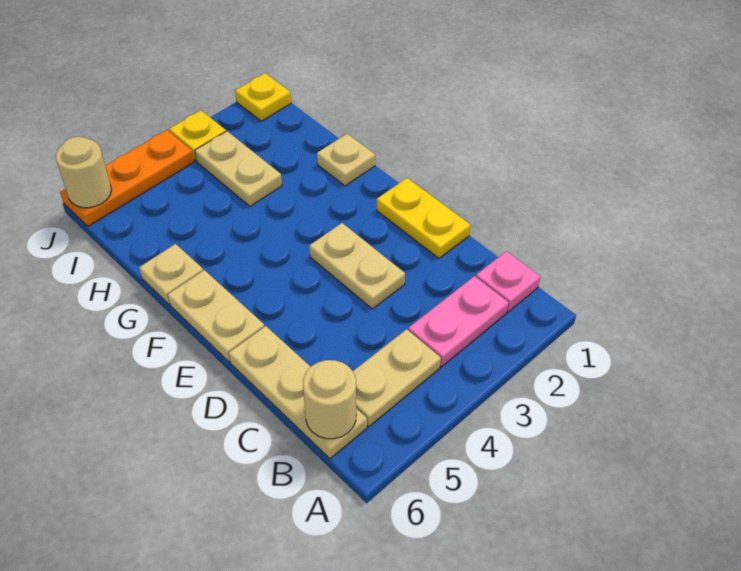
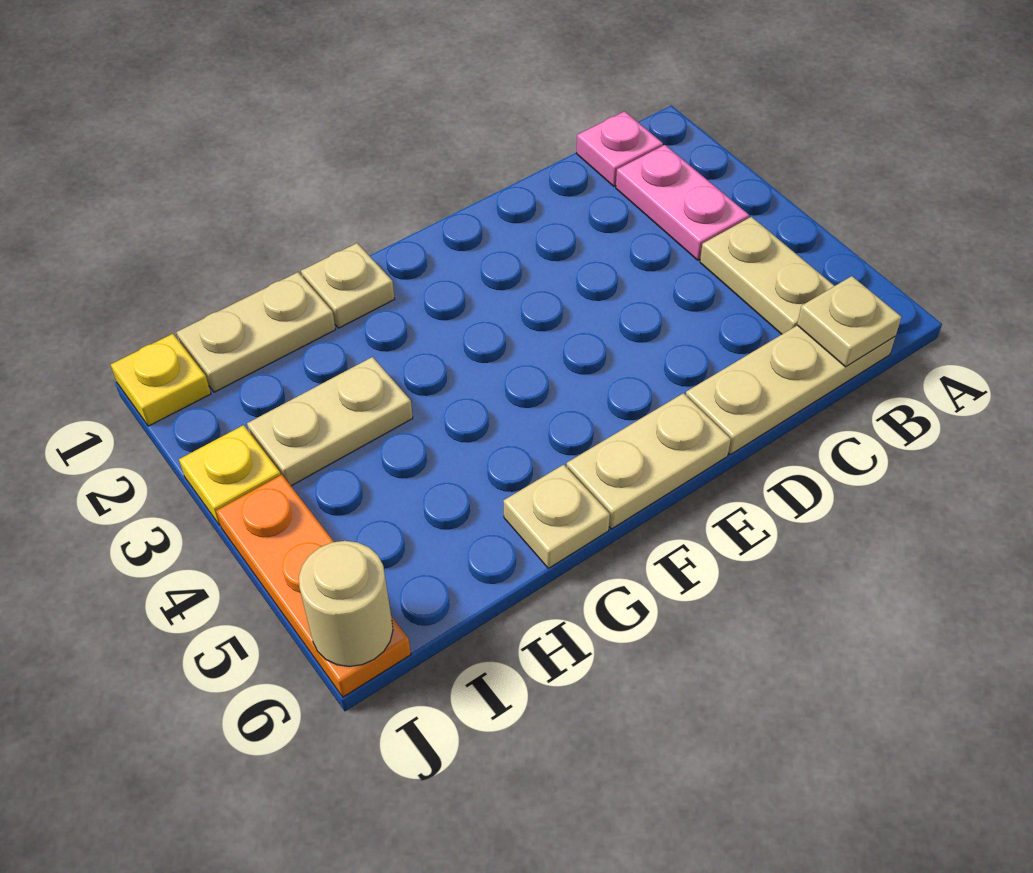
tan round brick B6 level 2 -> tan plate B6 level 2
yellow plate D1:E1 level 1 -> none
tan plate D3:E3 level 1 -> tan plate H1:I1 level 1

